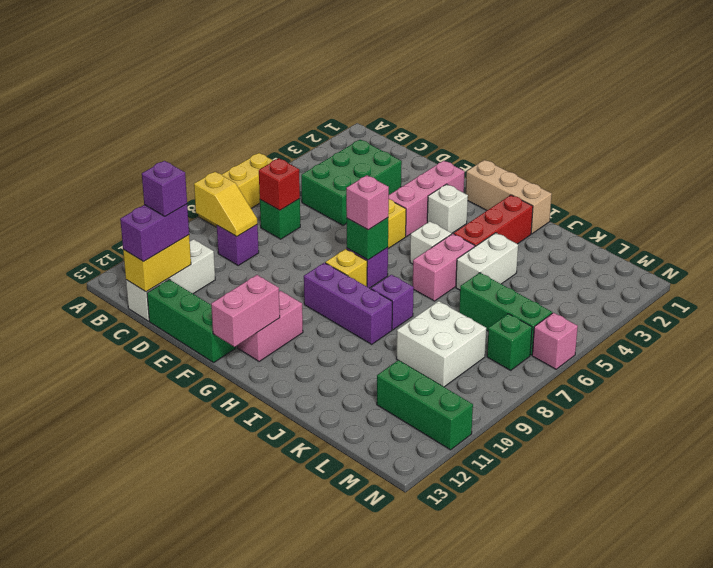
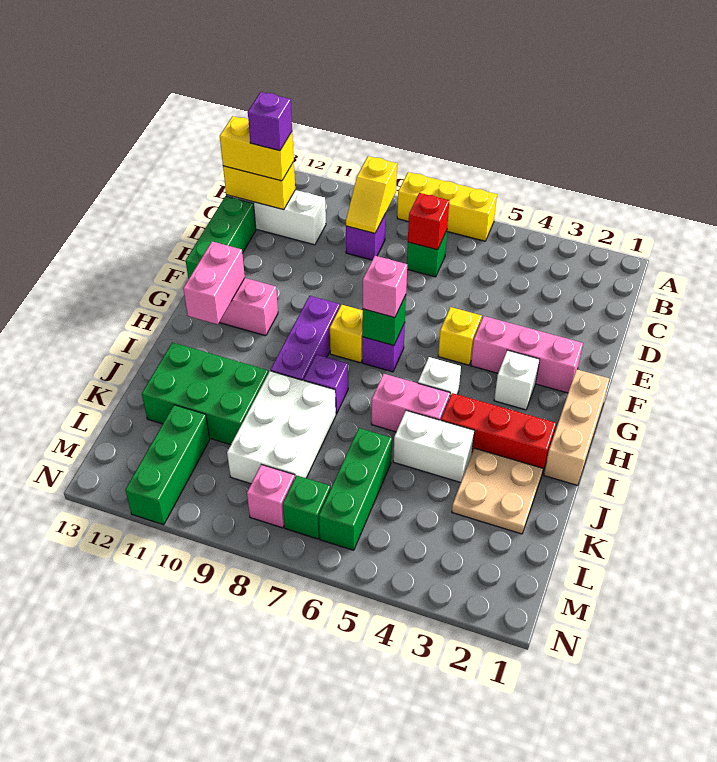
green brick C3:D5 level 1 -> green brick J10:K12 level 1
purple brick C12:C13 level 3 -> yellow brick C12:C13 level 3
pink brick G12:G13 level 2 -> pink brick G12:H12 level 2
none -> tan plate J2:K3 level 1
white brick K8:L9 level 1 -> white brick J8:L9 level 1
pink brick N6 level 1 -> pink brick M8 level 1

